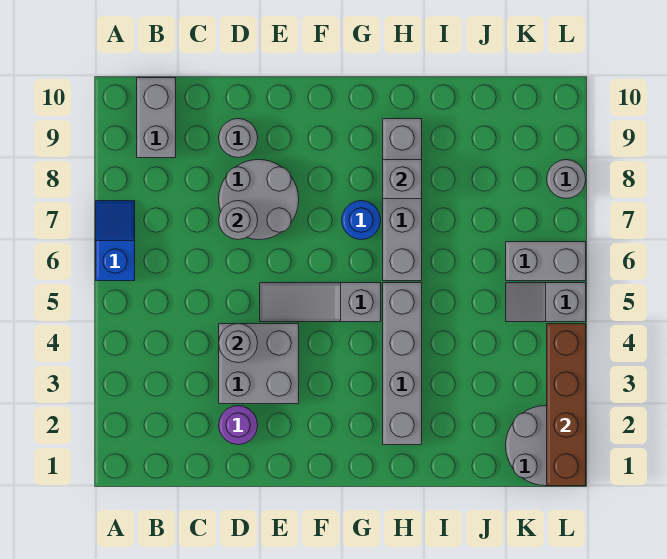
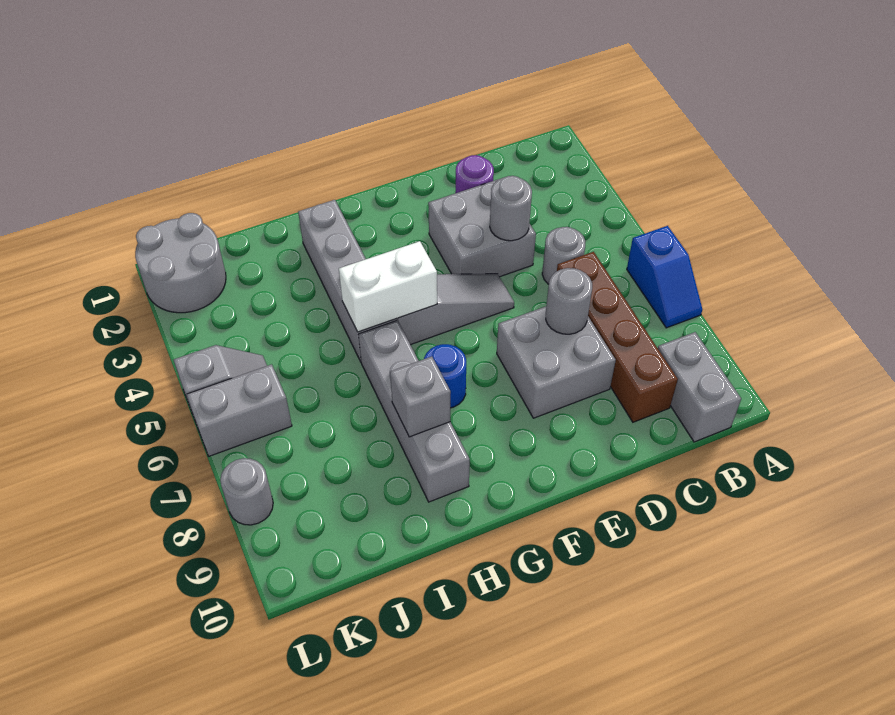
grey round brick D7:E8 level 1 -> grey brick D7:E8 level 1
grey round brick D9 level 1 -> grey round brick C5 level 1
none -> white brick G5:H5 level 2
brown brick L1:L4 level 2 -> brown brick C6:C9 level 1

